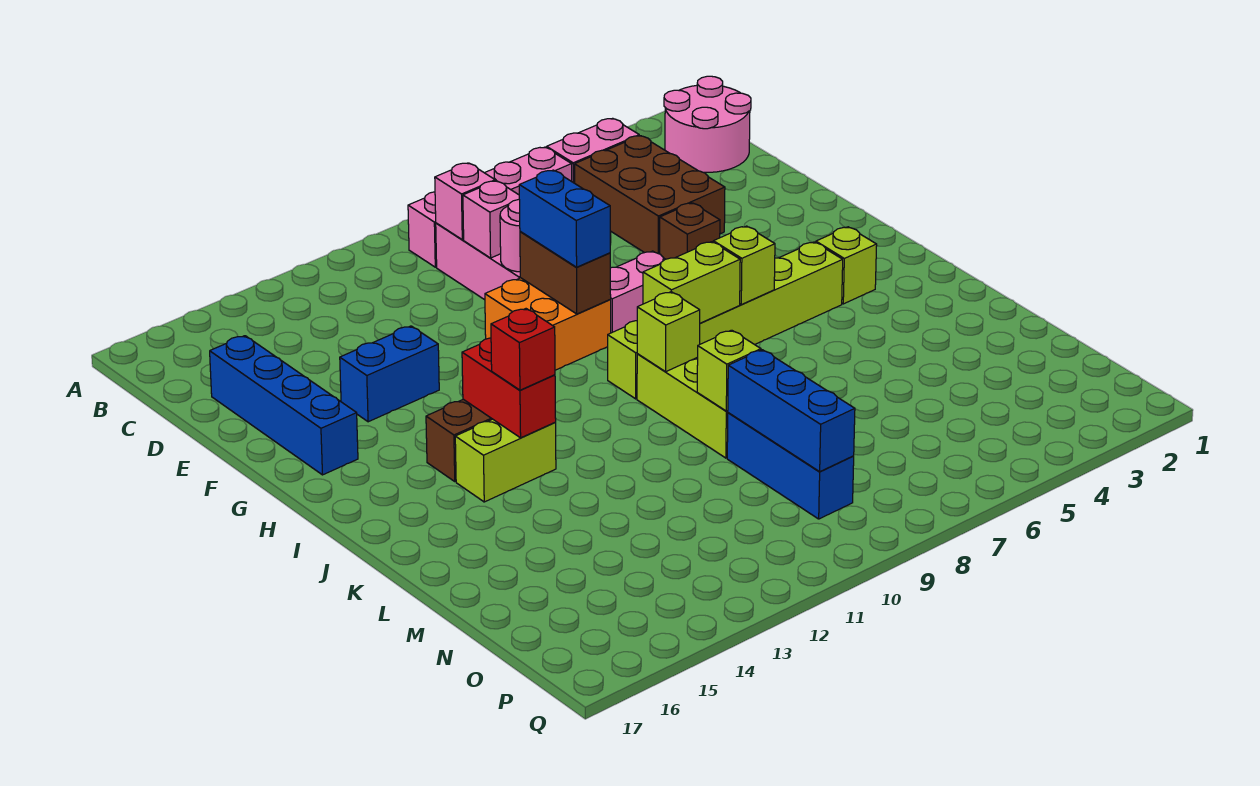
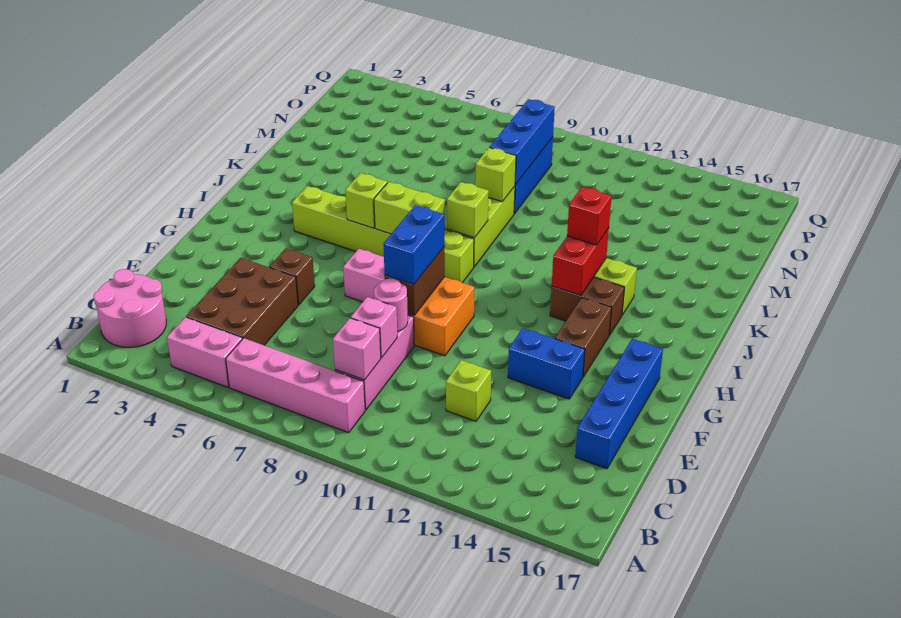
none -> brown brick G14:H14 level 1
lime brick I3 level 1 -> lime brick D12 level 1

